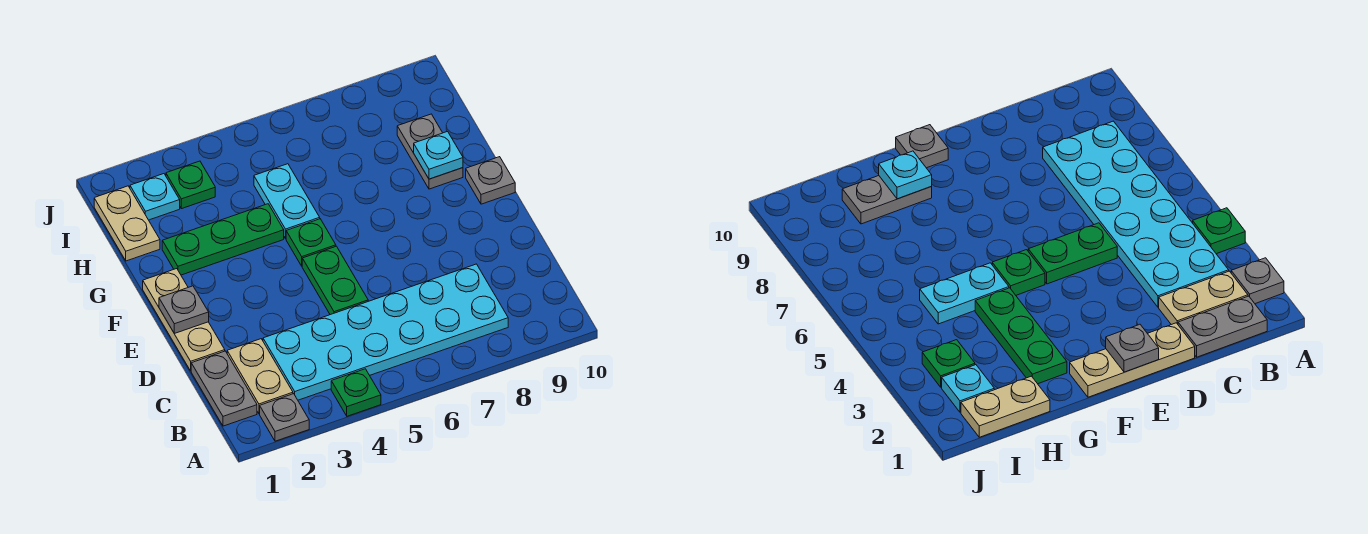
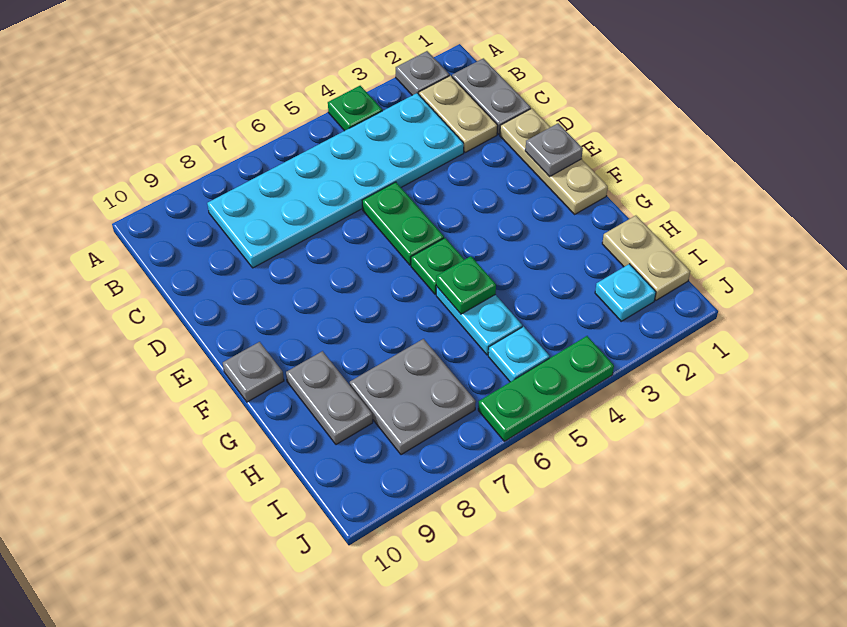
green plate G2:G4 level 1 -> green plate J4:J6 level 1
cyan plate G9 level 2 -> cyan plate I5 level 1
none -> grey plate H7:I8 level 1
green plate I3 level 1 -> green plate G5 level 2

